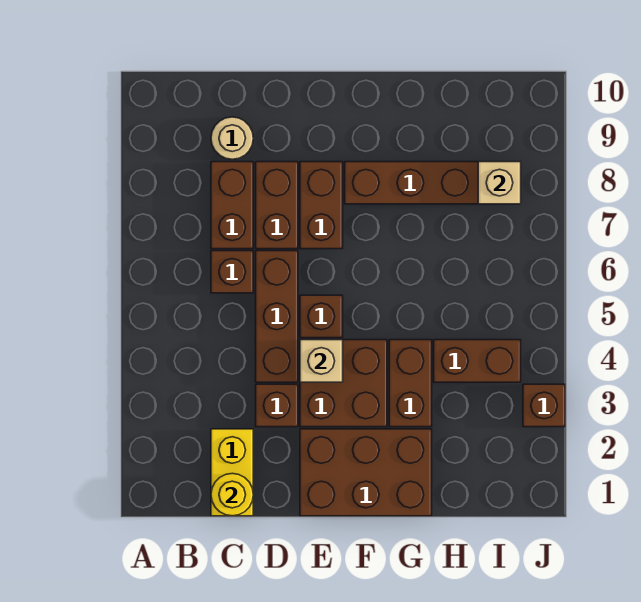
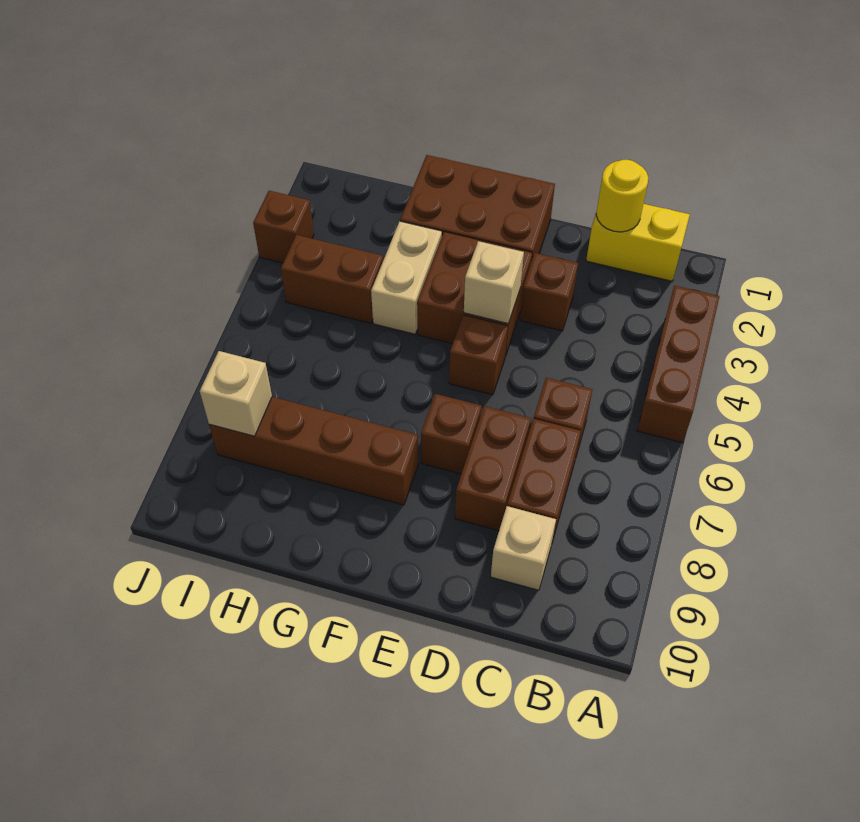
yellow brick C1:C2 level 1 -> yellow brick B1:C1 level 1
tan round brick C9 level 1 -> tan brick C9 level 1
brown brick D4:D6 level 1 -> brown brick A3:A5 level 1
brown brick E7:E8 level 1 -> brown brick E7 level 1
brown brick G3:G4 level 1 -> tan brick G3:G4 level 1

